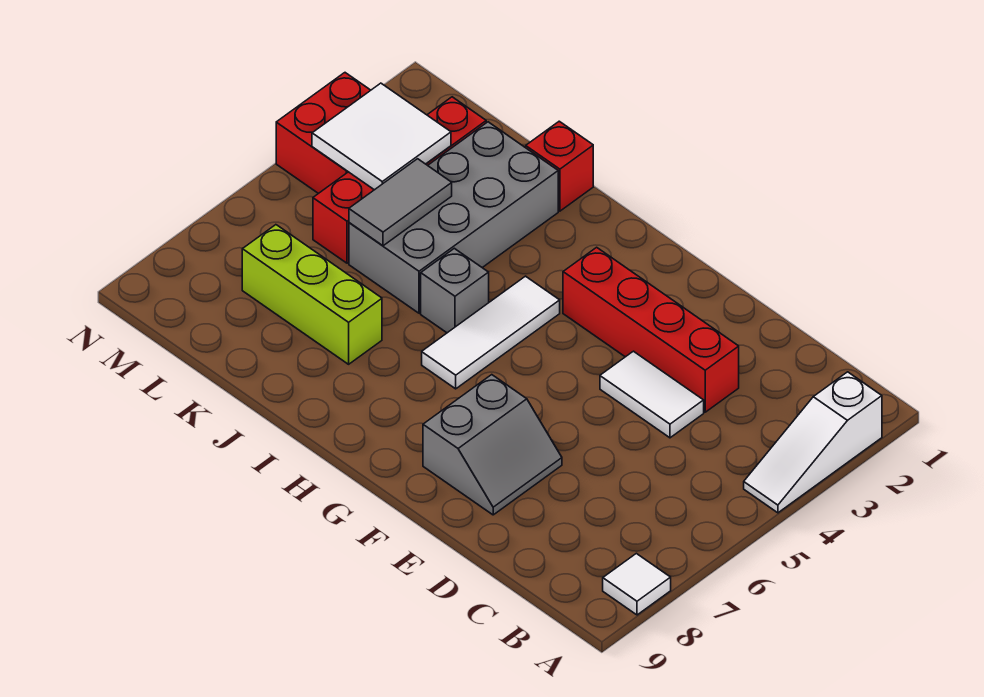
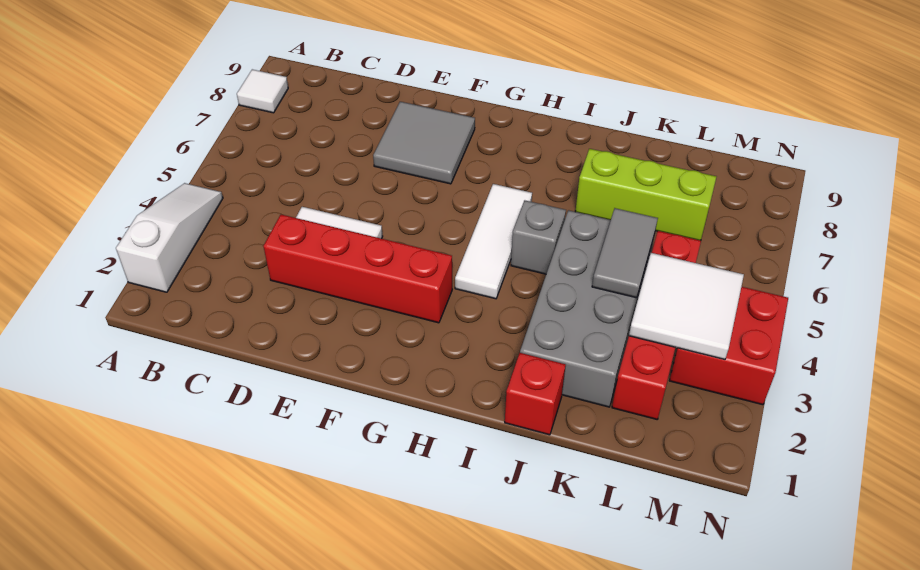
grey slope E7:F8 level 1 top F -> grey tile E7:F8 level 1

